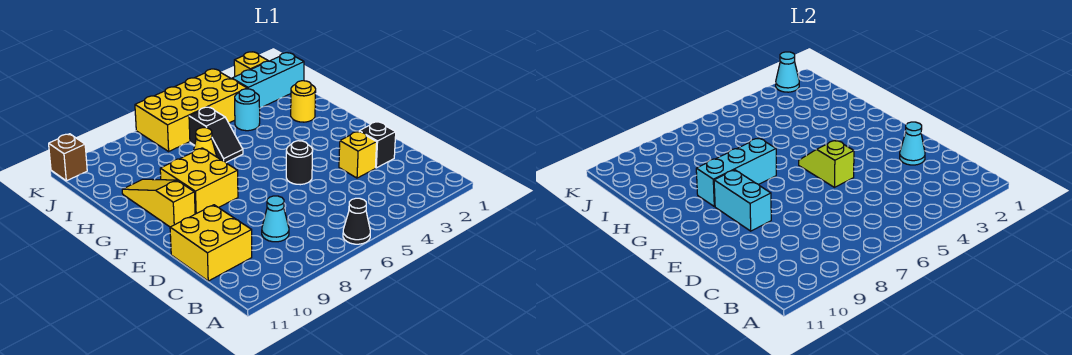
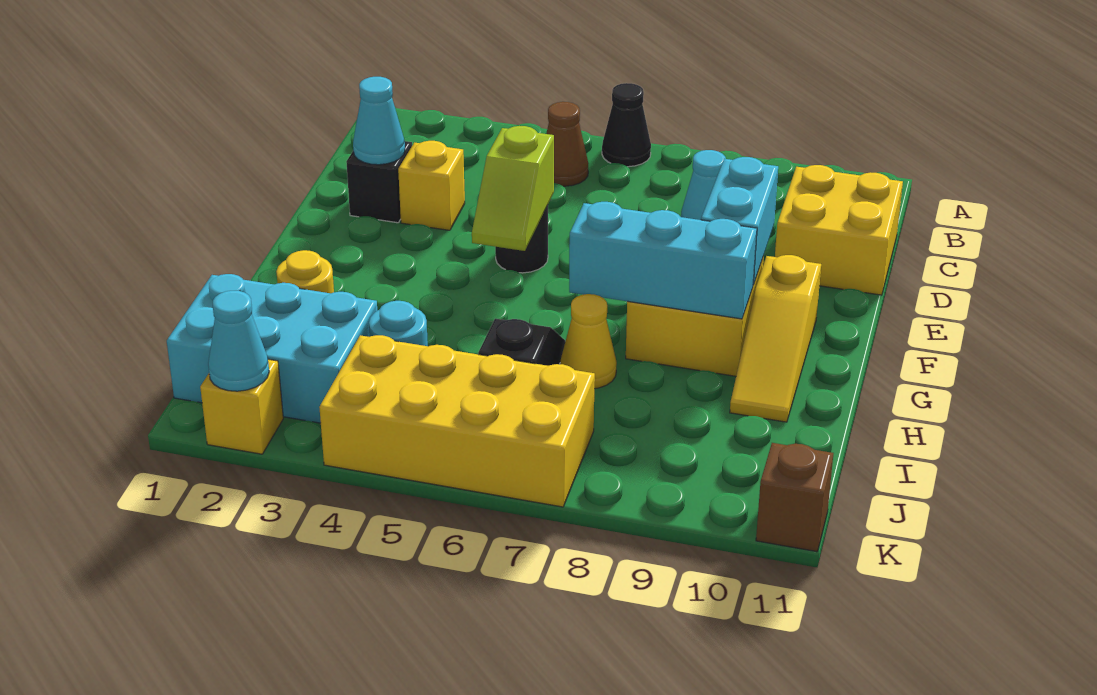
none -> brown cone B5 level 1
cyan brick J1:J3 level 1 -> cyan brick I1:J3 level 1

